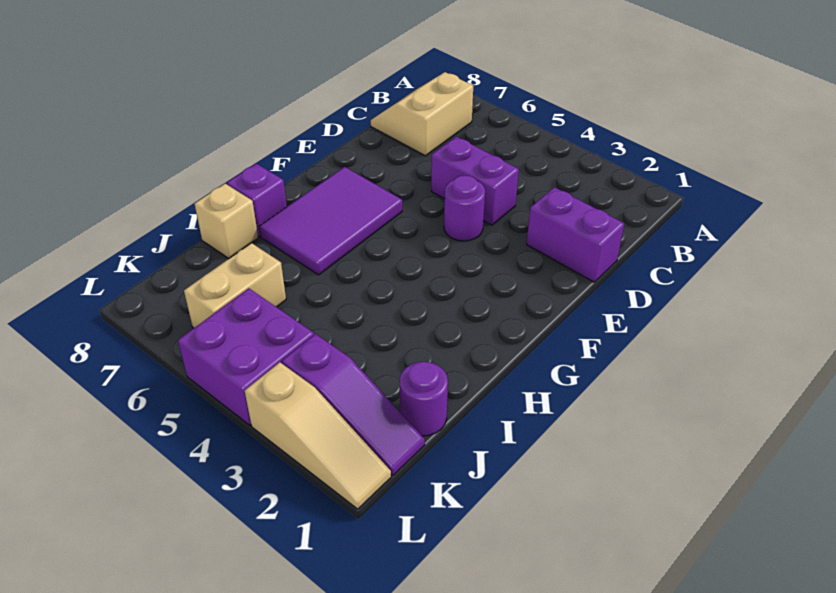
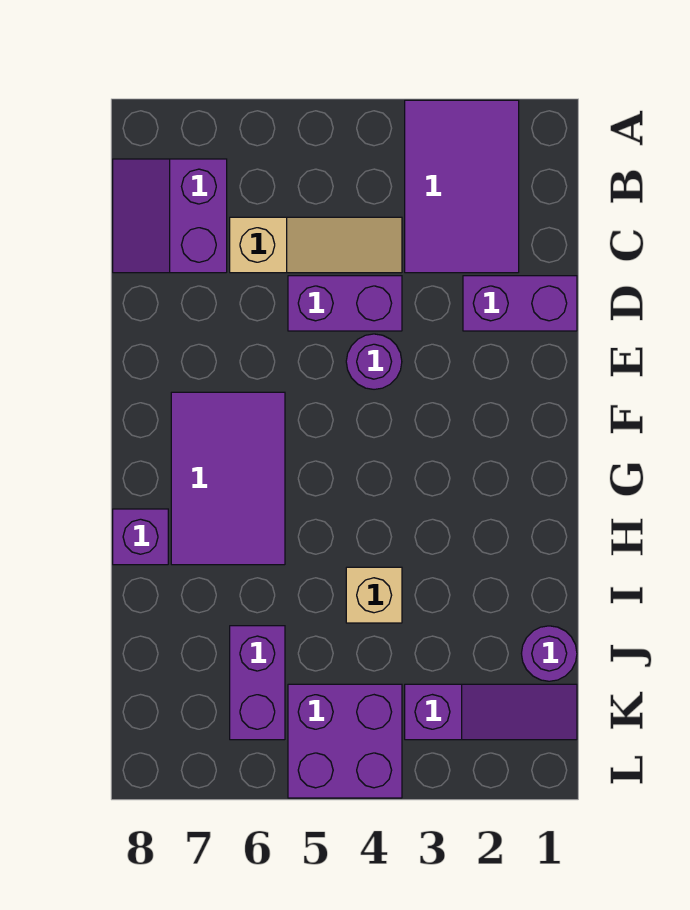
none -> purple tile A2:C3 level 1
tan slope B7:C8 level 1 top 7 -> purple slope B7:C8 level 1 top 7
tan brick I8 level 1 -> tan brick I4 level 1
tan brick J6:K6 level 1 -> purple brick J6:K6 level 1
tan slope L1:L3 level 1 top 3 -> tan slope C4:C6 level 1 top 6

